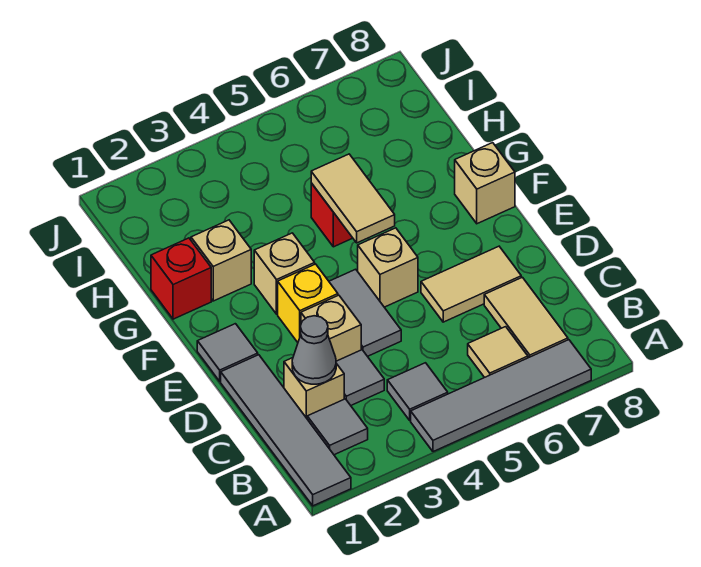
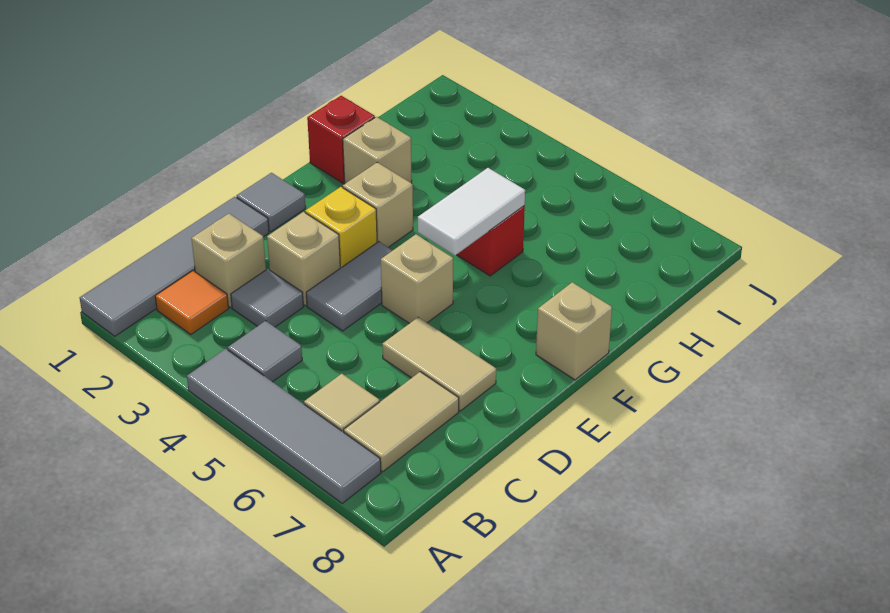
grey tile B2 level 1 -> orange tile B2 level 1
grey cone C2 level 2 -> none
tan tile F5:G5 level 2 -> white tile F5:G5 level 2

